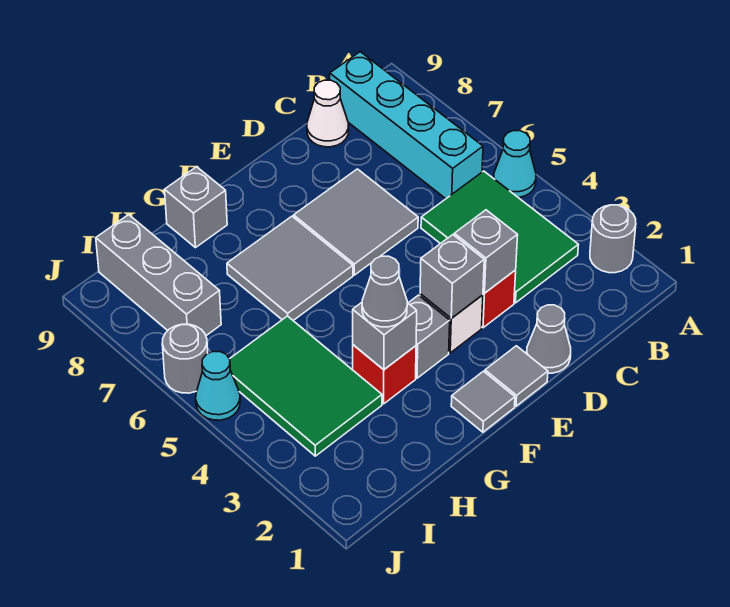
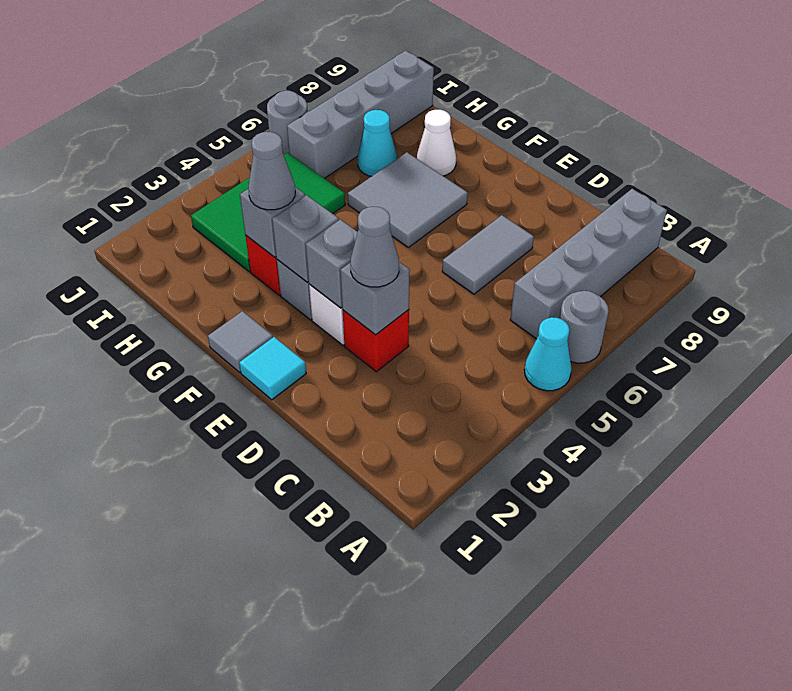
grey round brick A2 level 1 -> grey round brick A6 level 1
green tile B3:C5 level 1 -> none
cyan brick B6:B9 level 1 -> grey brick B6:B9 level 1
white cone C9 level 1 -> white cone G8 level 1
grey cone D1 level 1 -> grey cone D3 level 3
grey tile D6:E7 level 1 -> grey tile D6:D7 level 1
grey tile E1 level 1 -> cyan tile E1 level 1
grey brick G9 level 1 -> grey brick F3 level 2
grey brick I7:I9 level 1 -> grey brick I6:I9 level 1
cyan cone J5 level 1 -> cyan cone H7 level 1

